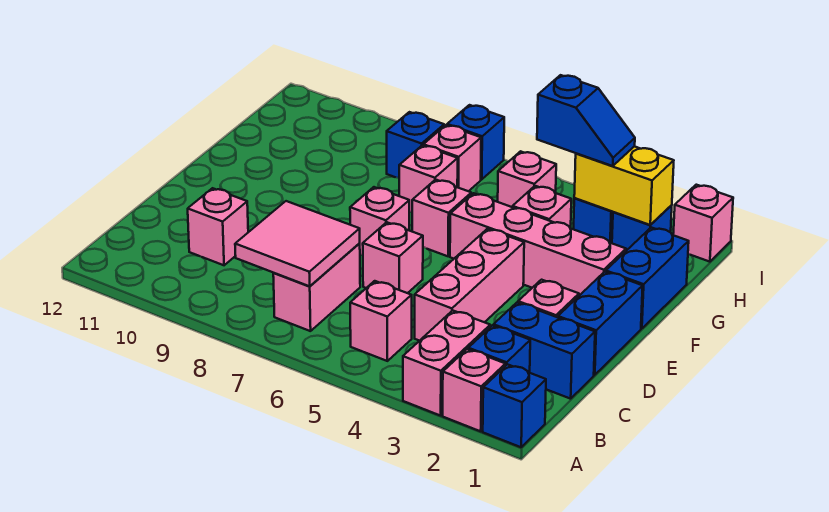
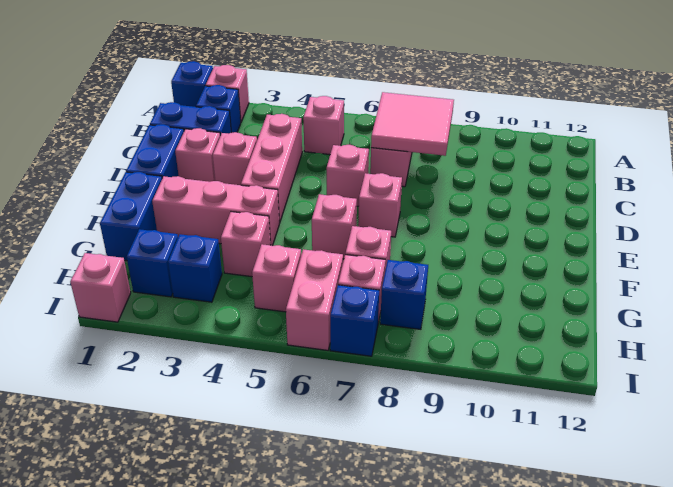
pink brick A3:B3 level 1 -> pink brick H6:I6 level 1
pink brick C10 level 1 -> pink brick D3 level 1
pink brick F2:F5 level 1 -> pink brick F2:F4 level 1
yellow brick H2:H3 level 2 -> none
blue slope H3:H4 level 3 top 4 -> none

